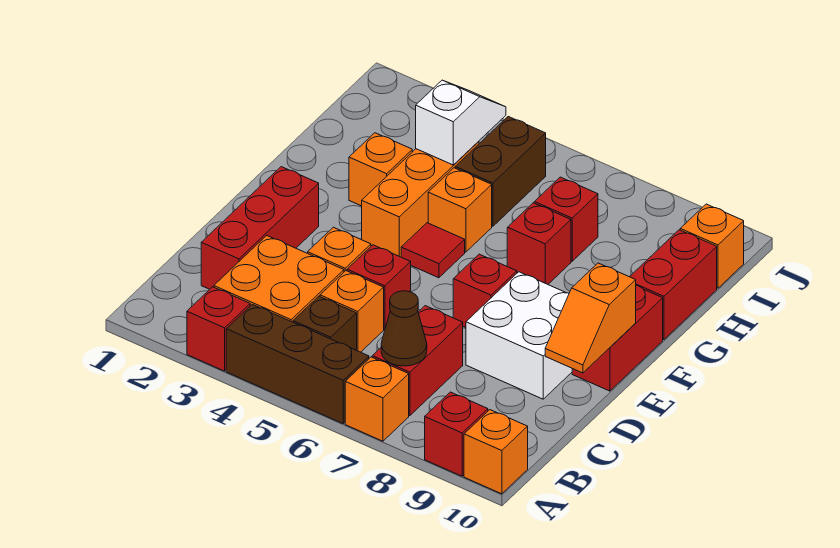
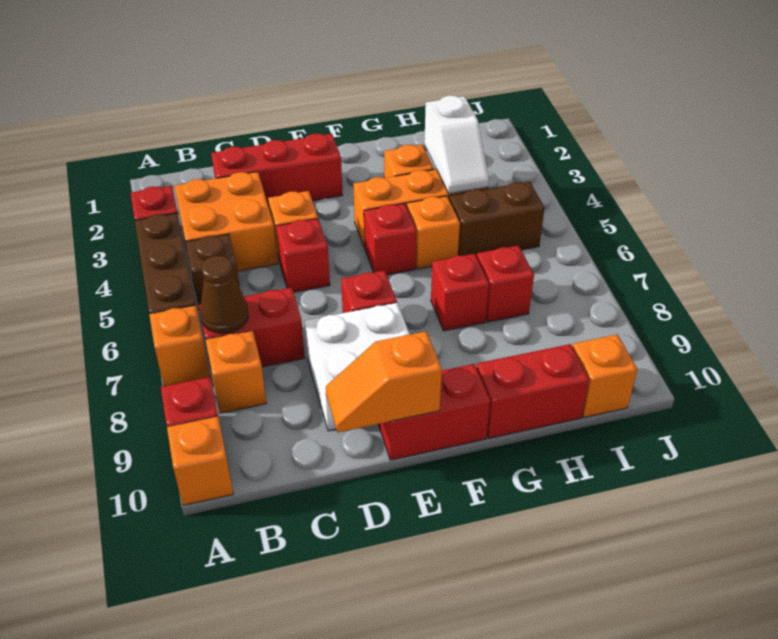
orange brick C5 level 1 -> orange brick B8 level 1
red tile F5 level 1 -> red brick F5 level 1
white slope H4:I4 level 2 top H -> white slope H3:H4 level 2 top 3

